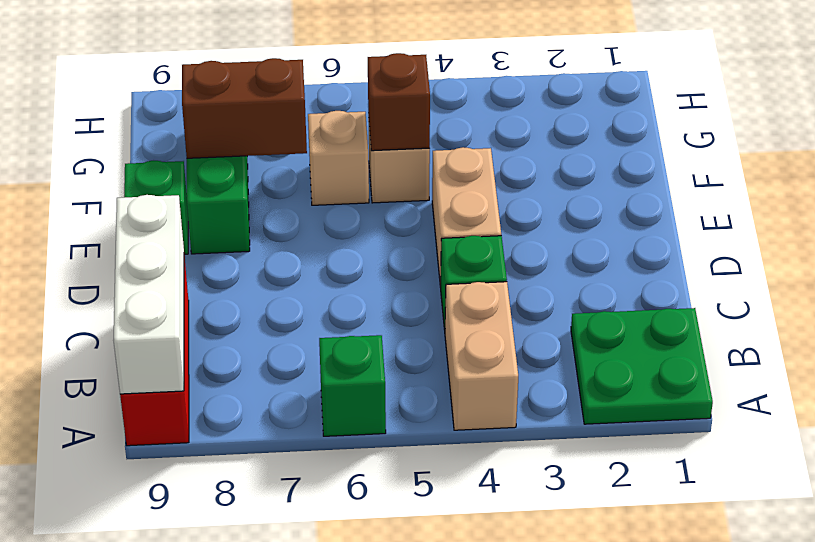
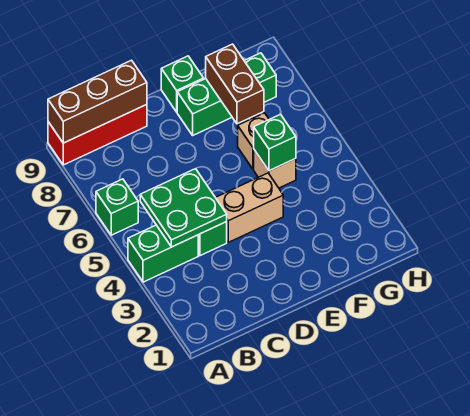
green plate A1:B2 level 1 -> green plate B4:C5 level 2
tan brick A4:B4 level 1 -> green brick A4:B4 level 1
white brick A9:C9 level 2 -> brown brick A9:C9 level 2
brown brick F5 level 2 -> green brick F5 level 2

